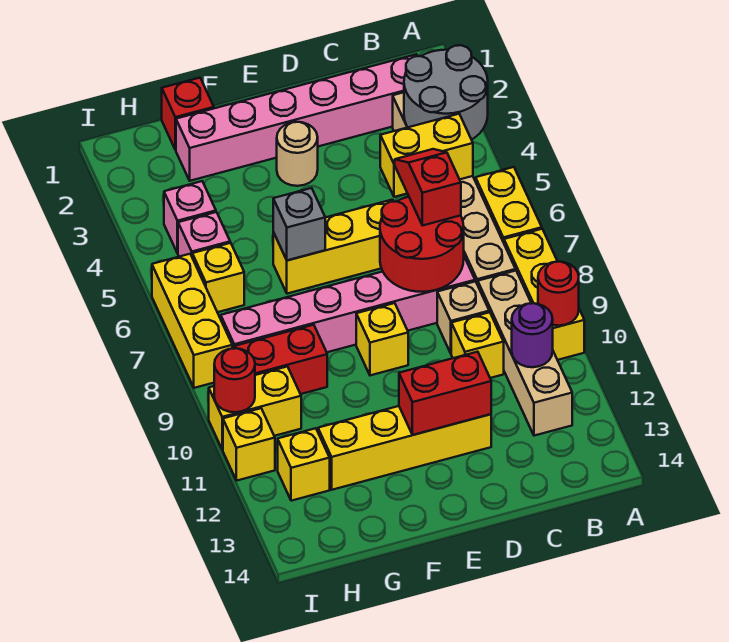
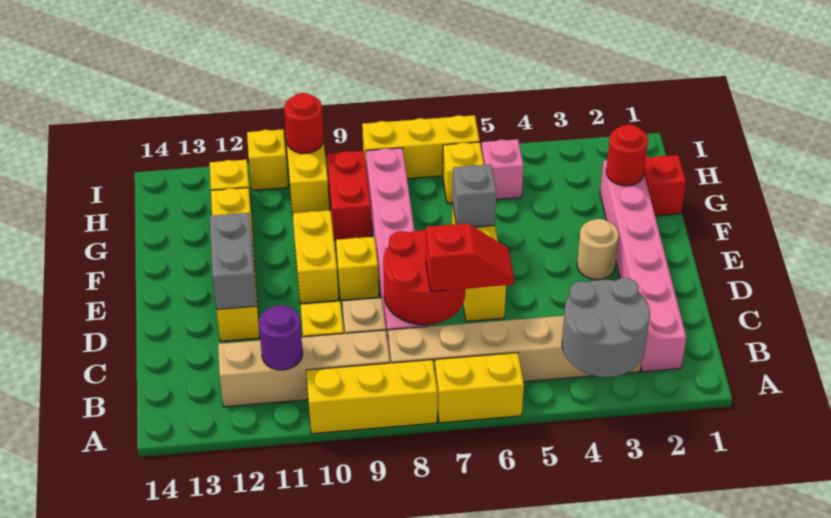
red round brick A10 level 2 -> red round brick G2 level 2
yellow brick B5:C5 level 2 -> yellow brick E10:F10 level 1
red brick D12:E12 level 2 -> grey brick D12:E12 level 2
pink brick H4 level 1 -> none

